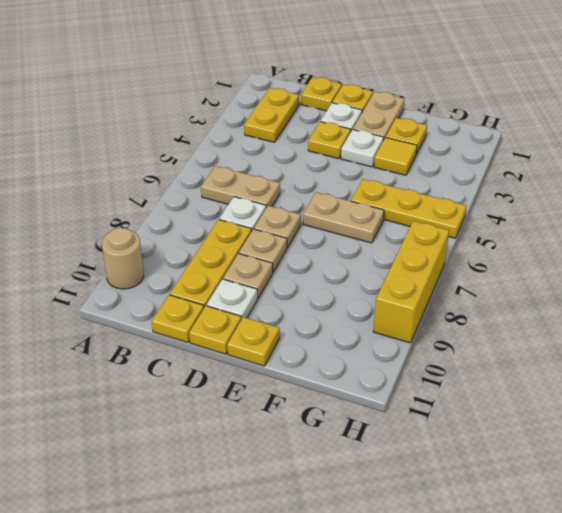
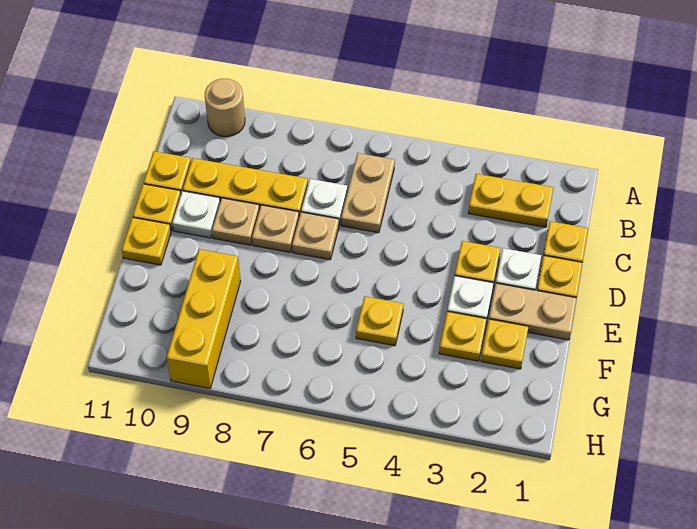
tan plate E6:F6 level 1 -> none
yellow tile F3 level 1 -> yellow plate F3 level 1
yellow plate F5:H5 level 1 -> yellow plate F5 level 1
yellow brick H7:H9 level 1 -> yellow brick F9:H9 level 1

